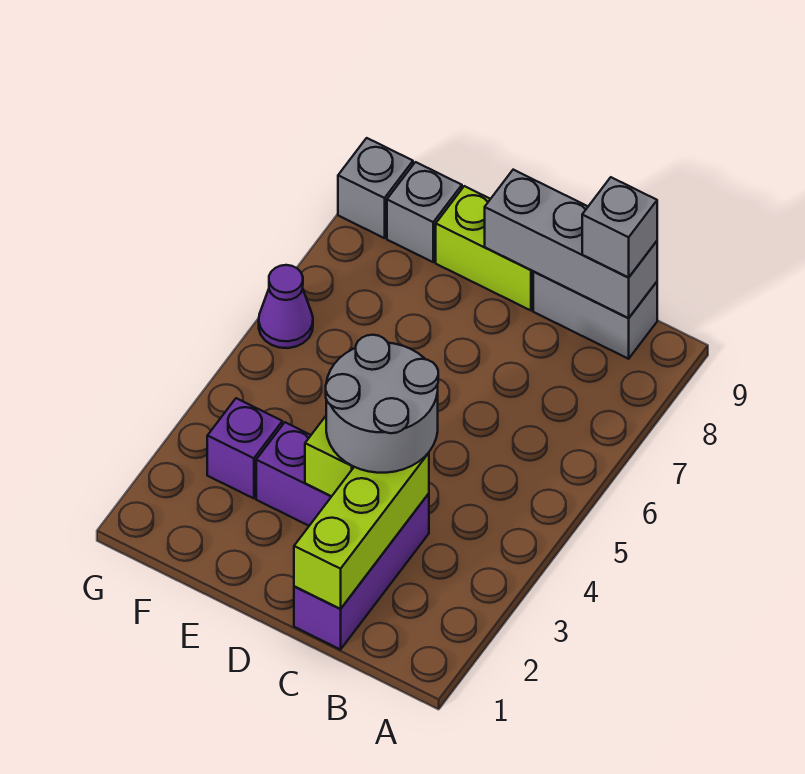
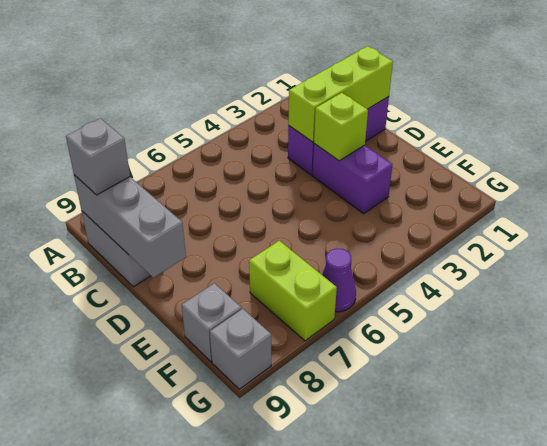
grey round brick C3:D4 level 3 -> none
lime brick D9:E9 level 1 -> lime brick F7:G7 level 1
purple brick F3 level 1 -> none

